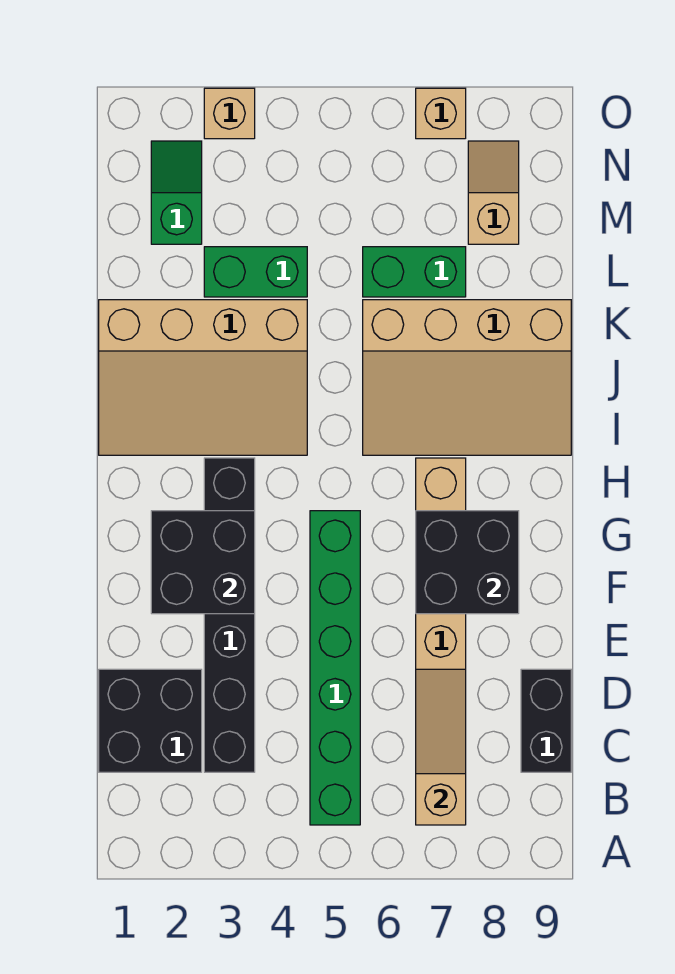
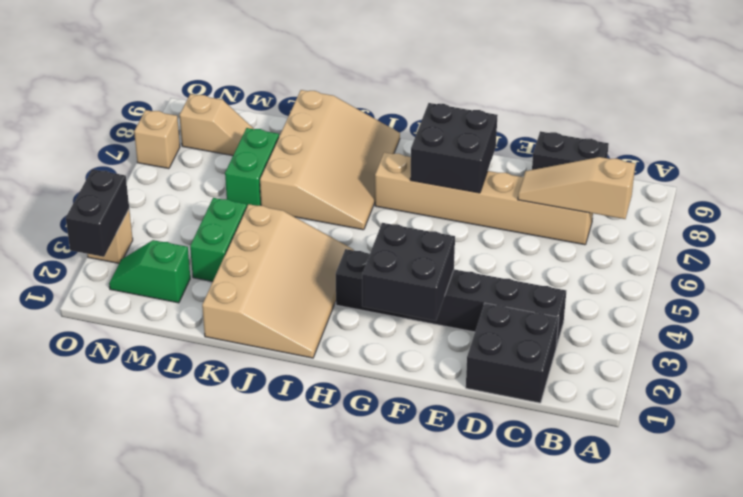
green brick B5:G5 level 1 -> none
tan slope M8:N8 level 1 top M -> tan slope M8:N8 level 1 top N
none -> black brick O2:O3 level 2

